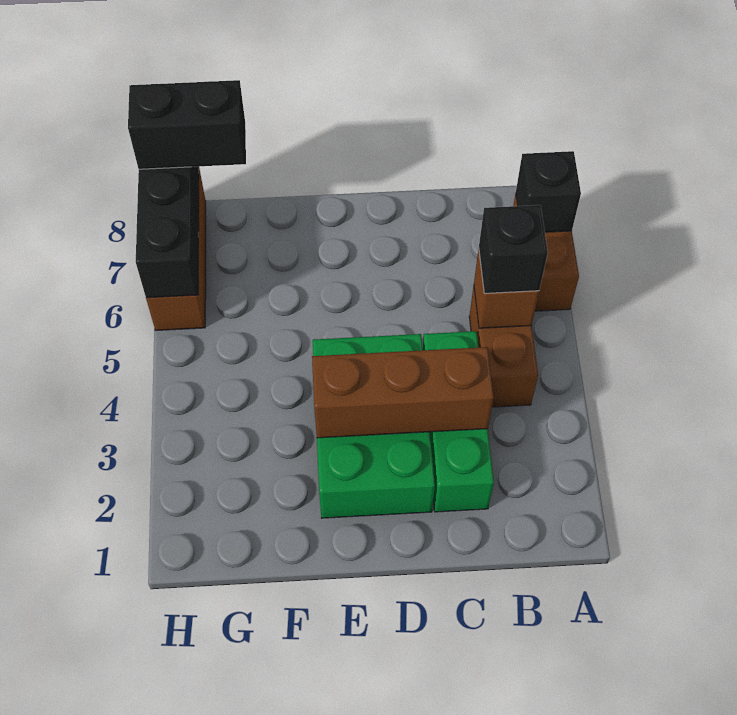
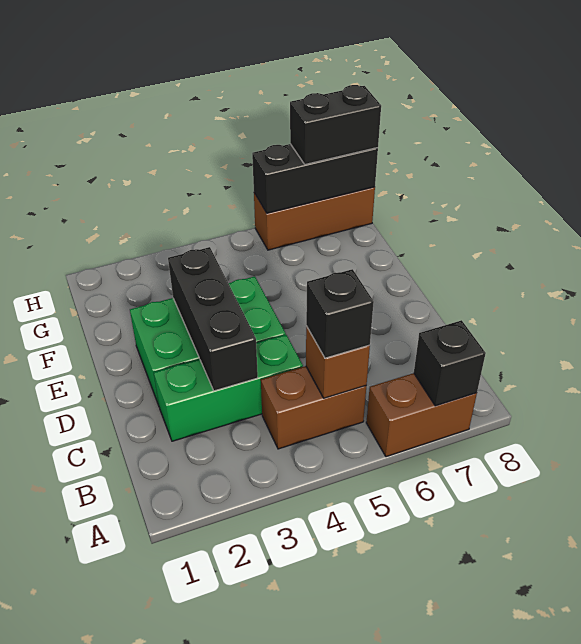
brown brick C3:E3 level 2 -> black brick C3:E3 level 2
black brick G8:H8 level 3 -> black brick H7:H8 level 3

